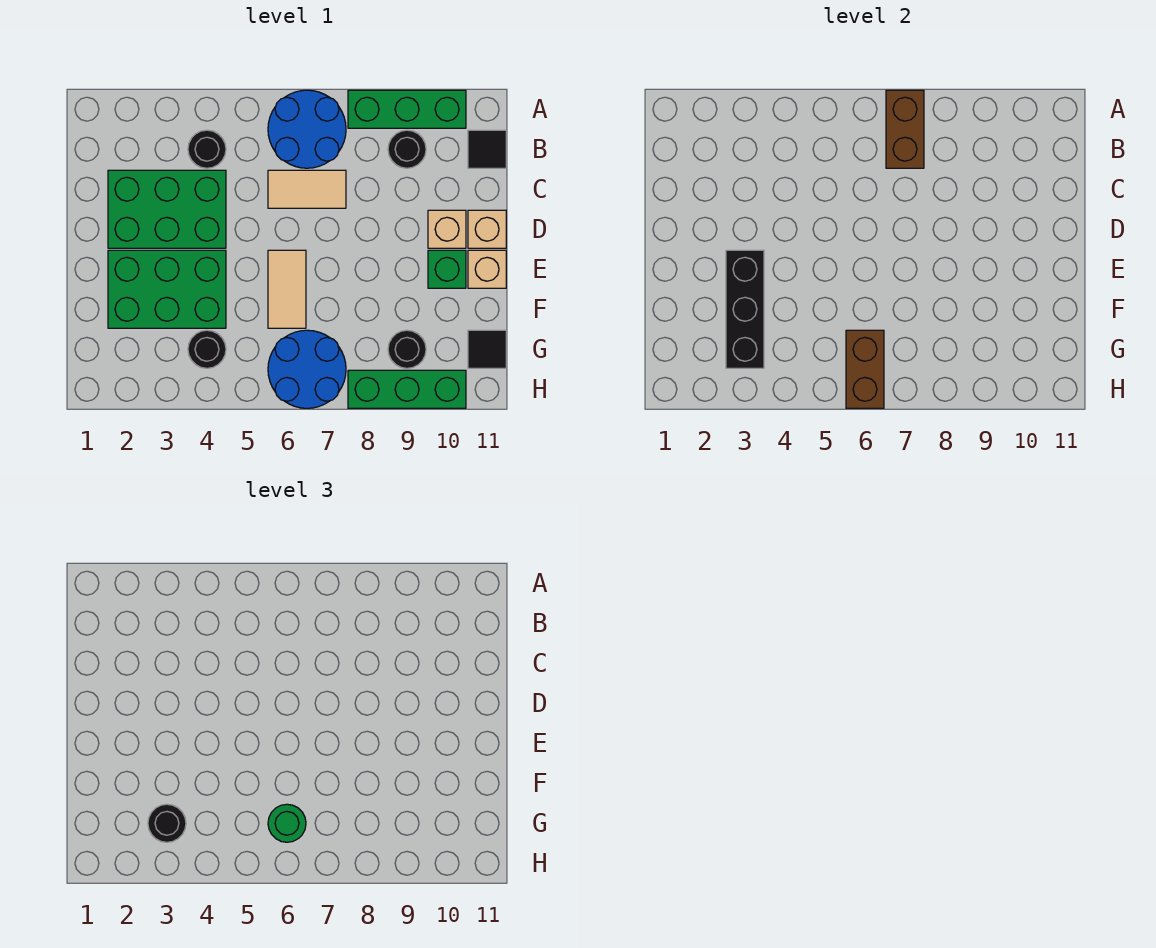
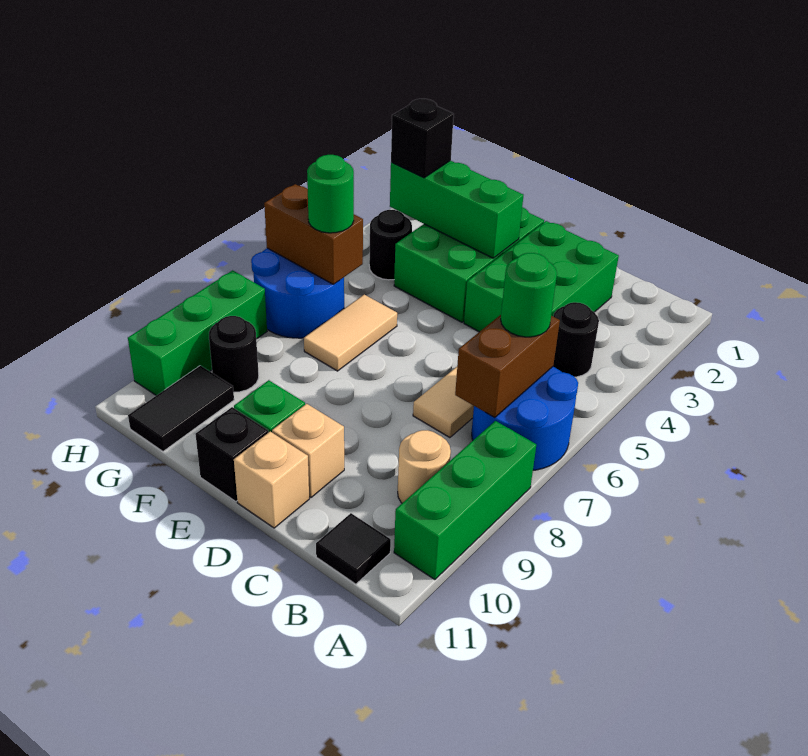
brown brick A7:B7 level 2 -> brown brick B6:B7 level 2
none -> green round brick B6 level 3
black round brick B9 level 1 -> tan round brick B9 level 1
black brick E3:G3 level 2 -> green brick E3:G3 level 2
tan tile E6:F6 level 1 -> tan tile F6:F7 level 1
tan brick E11 level 1 -> black brick E11 level 1
black round brick G3 level 3 -> black brick G3 level 3
black tile G11 level 1 -> black tile G10:G11 level 1

